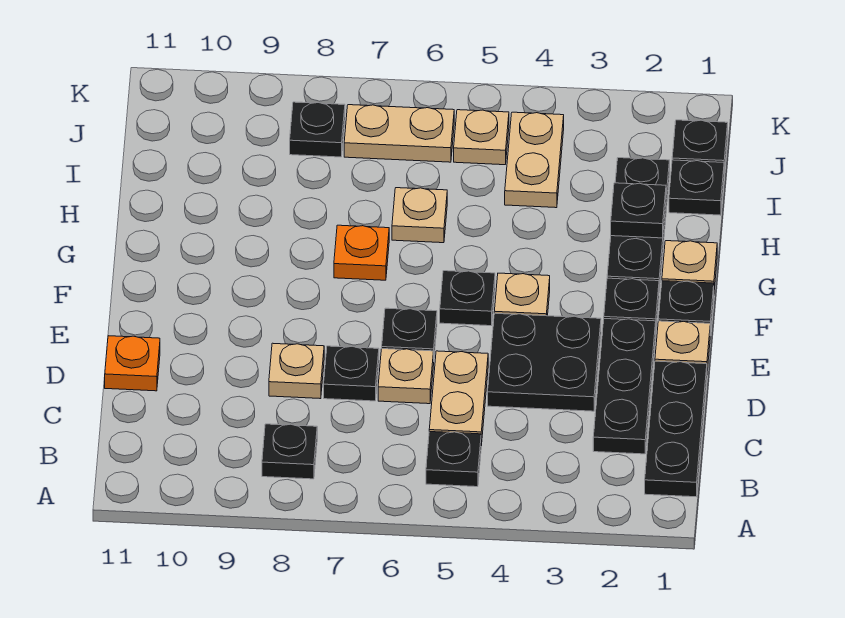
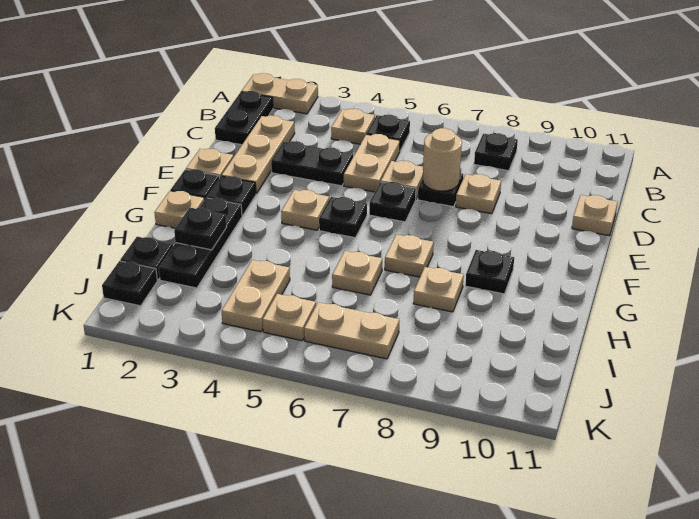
none -> tan plate A1:A2 level 1
black plate B1:D1 level 1 -> black plate B1:C1 level 1
none -> tan plate B4 level 1
black plate C2:E2 level 1 -> tan plate C2:E2 level 1
black plate D3:E4 level 1 -> black plate D3:D4 level 1
none -> tan round brick D7 level 2
orange plate D11 level 1 -> tan plate D11 level 1
orange plate G7 level 1 -> tan plate G7 level 1
none -> tan plate H8 level 1
black plate J8 level 1 -> black plate G9 level 1

